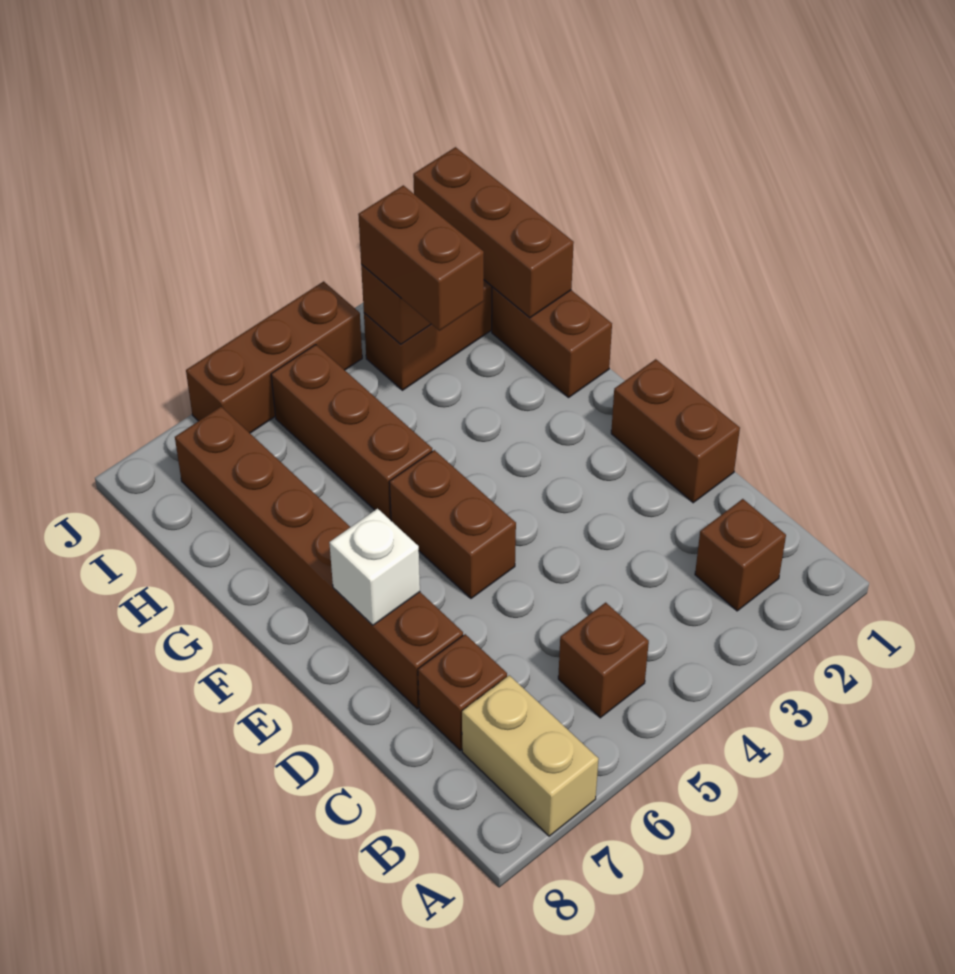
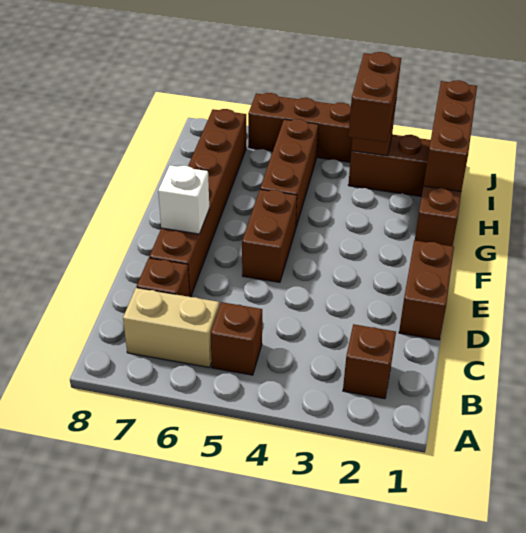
tan brick A7:B7 level 1 -> tan brick B6:B7 level 1

